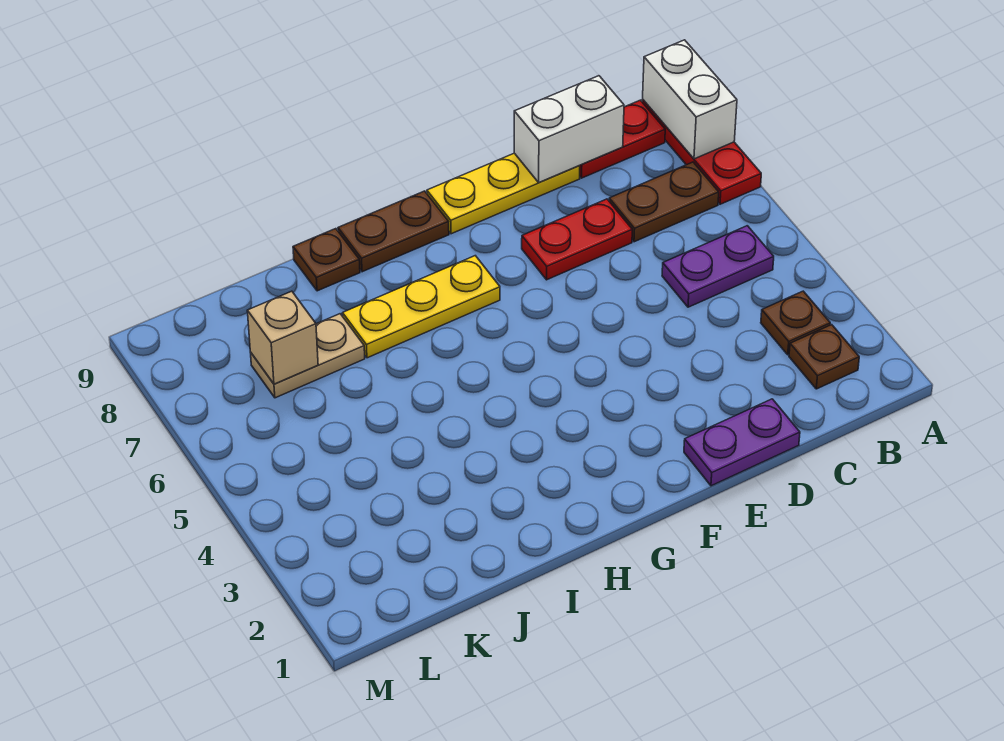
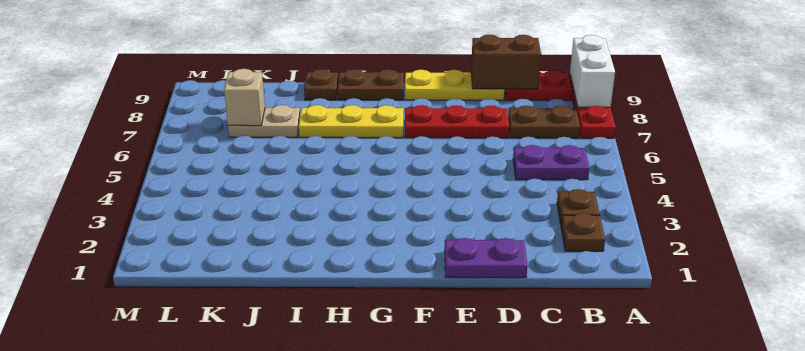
white brick C9:D9 level 2 -> brown brick C9:D9 level 2
red plate D7:E7 level 1 -> red plate D7:F7 level 1

